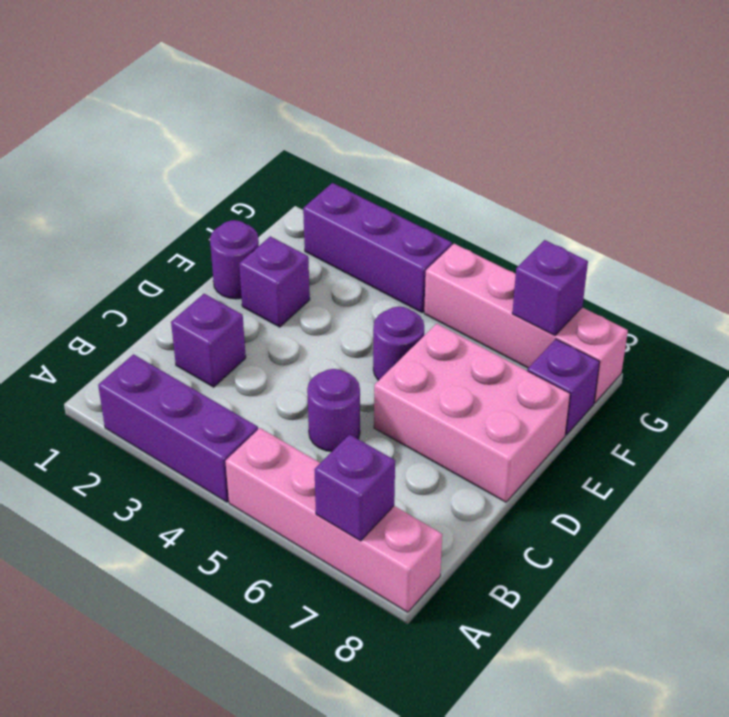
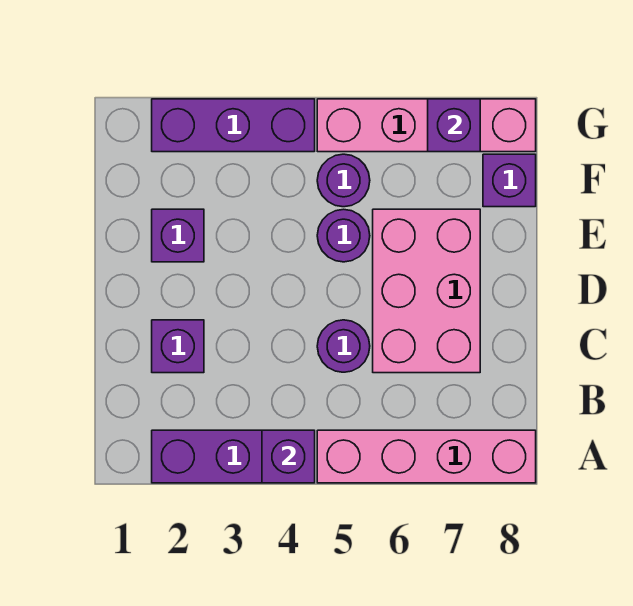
purple brick A7 level 2 -> purple brick A4 level 2
pink brick D6:E8 level 1 -> pink brick C6:E7 level 1
purple round brick E1 level 1 -> purple round brick F5 level 1

